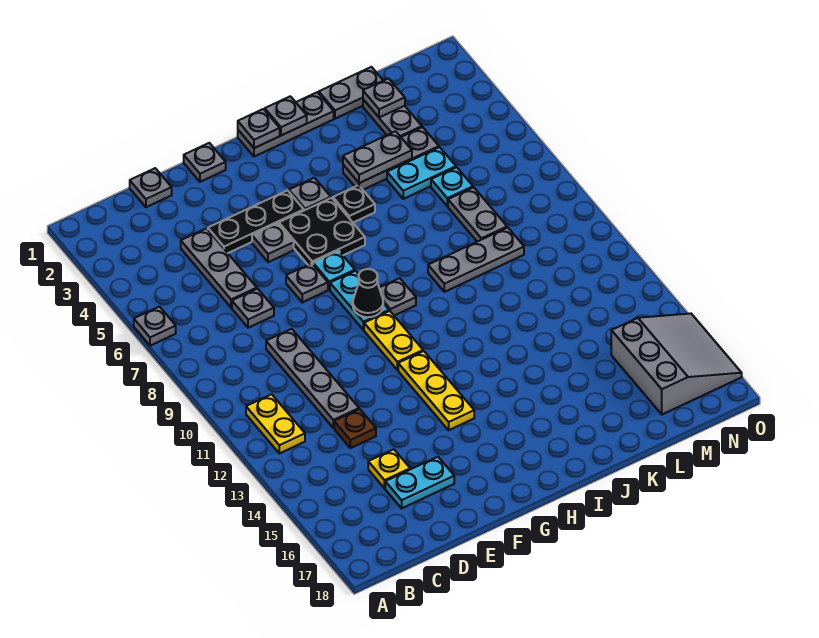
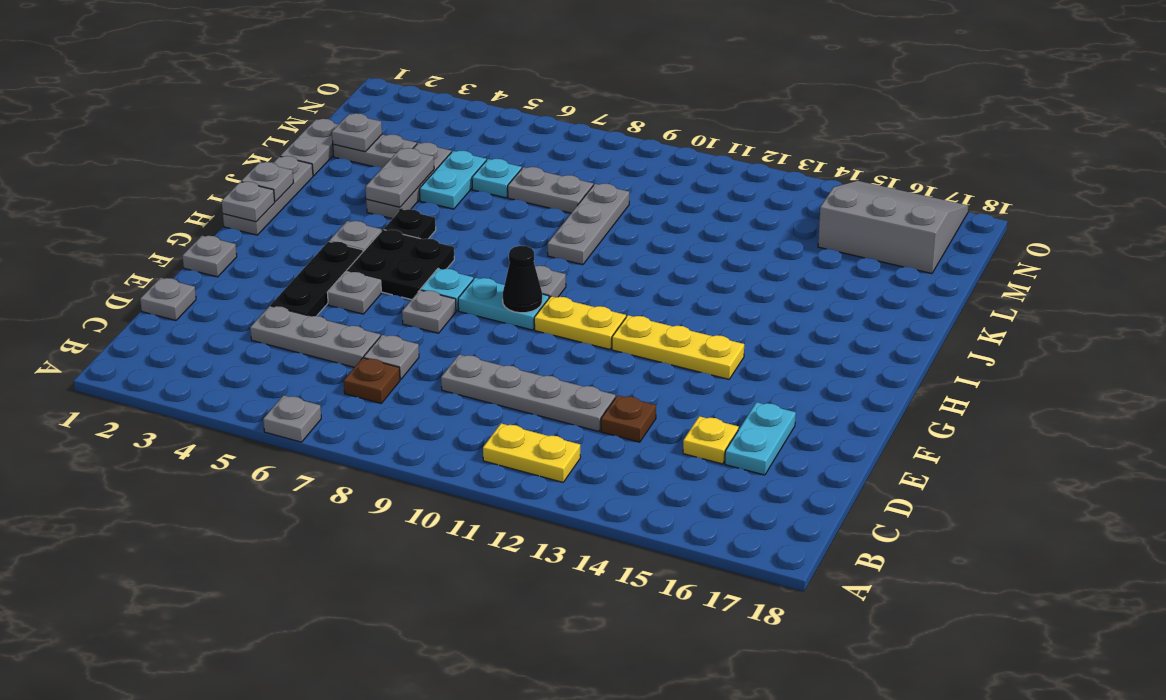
none -> brown plate C7 level 1

